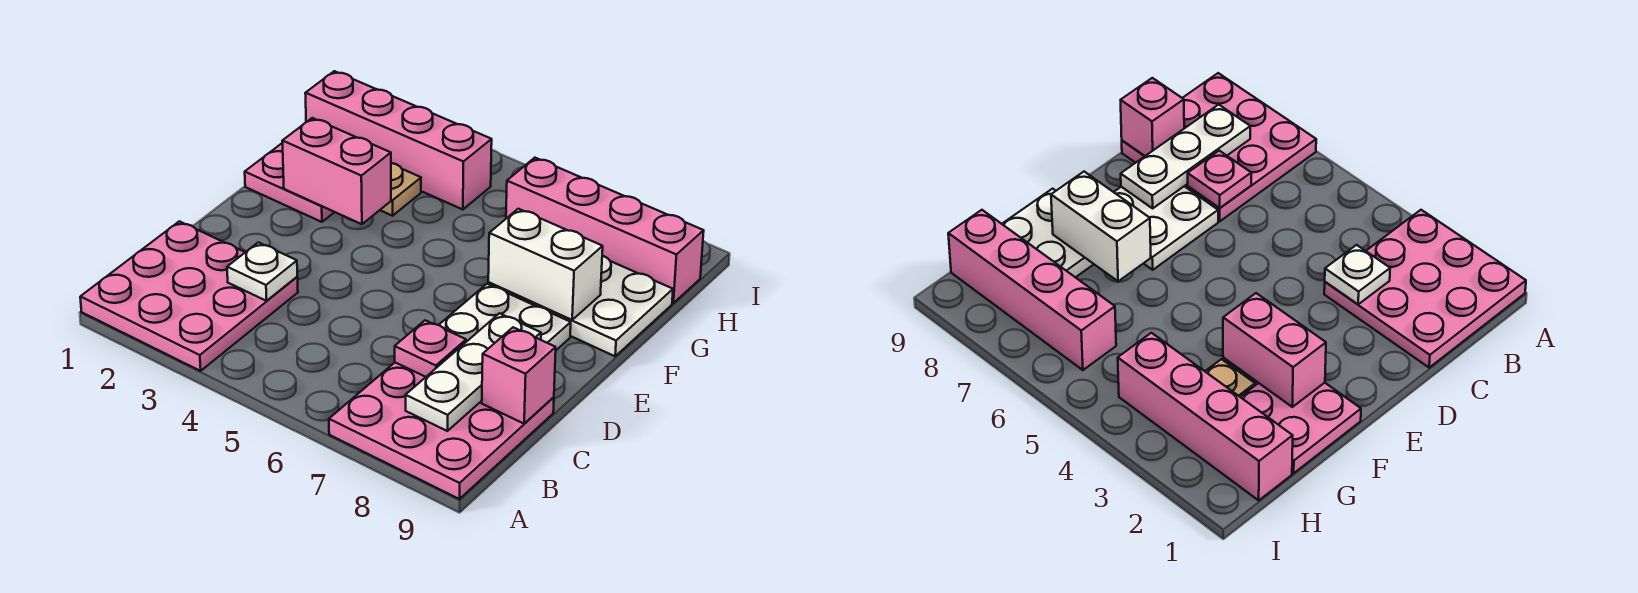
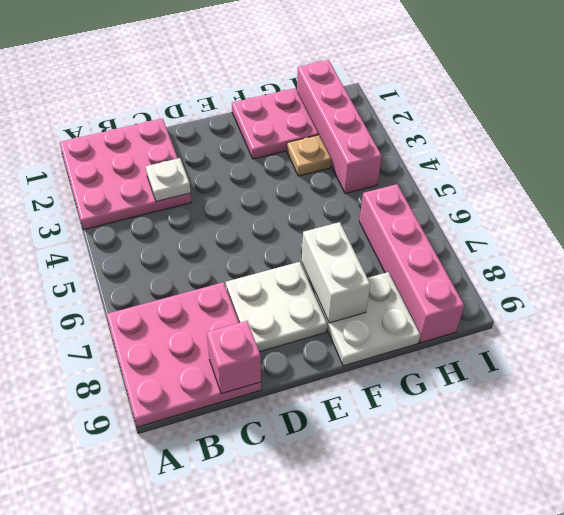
white plate B8:D8 level 2 -> none
pink plate C7 level 2 -> none
pink brick F2:F3 level 2 -> none

